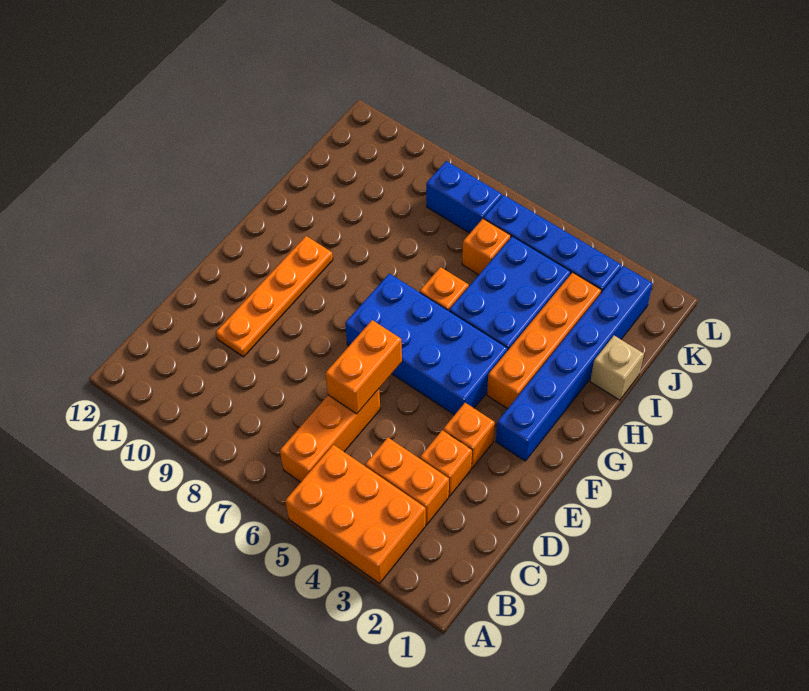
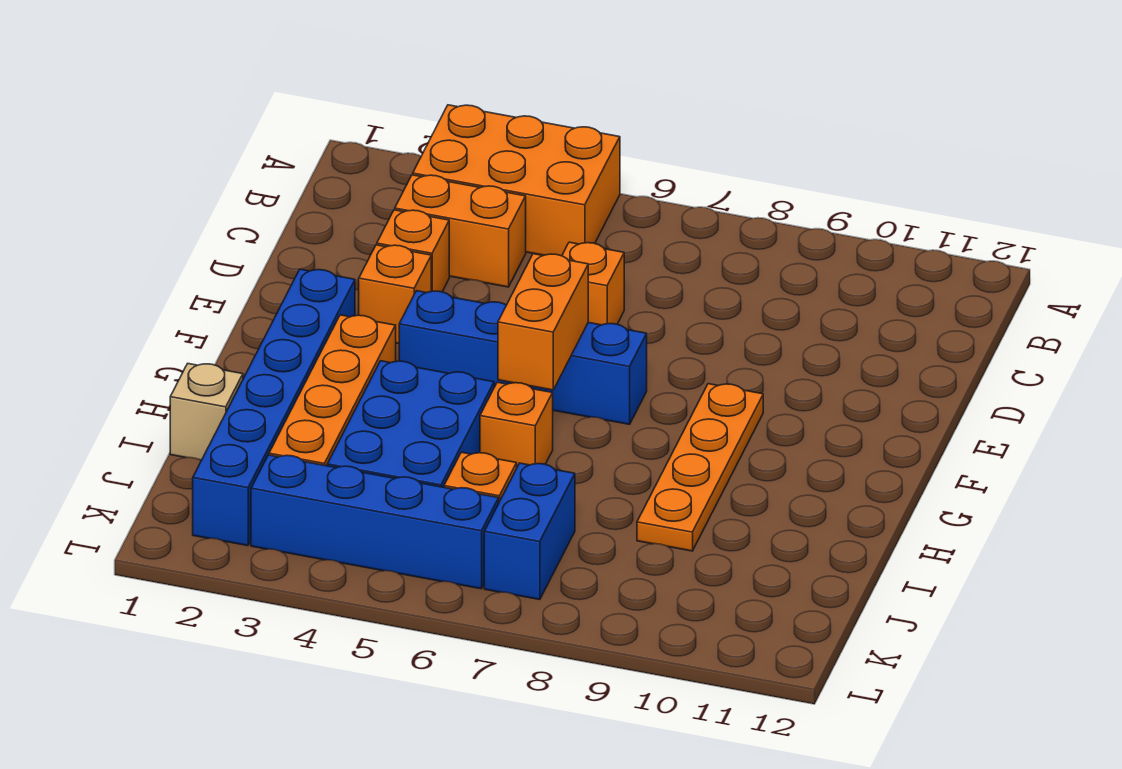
orange brick B6:D6 level 1 -> orange brick D6 level 1
orange brick D6:E6 level 2 -> orange brick F6:G6 level 2
orange plate D10:G10 level 1 -> orange plate F9:I9 level 1
blue brick F4:G7 level 1 -> blue brick F4:F7 level 1
blue brick K7:K8 level 1 -> blue brick J7:K7 level 1

